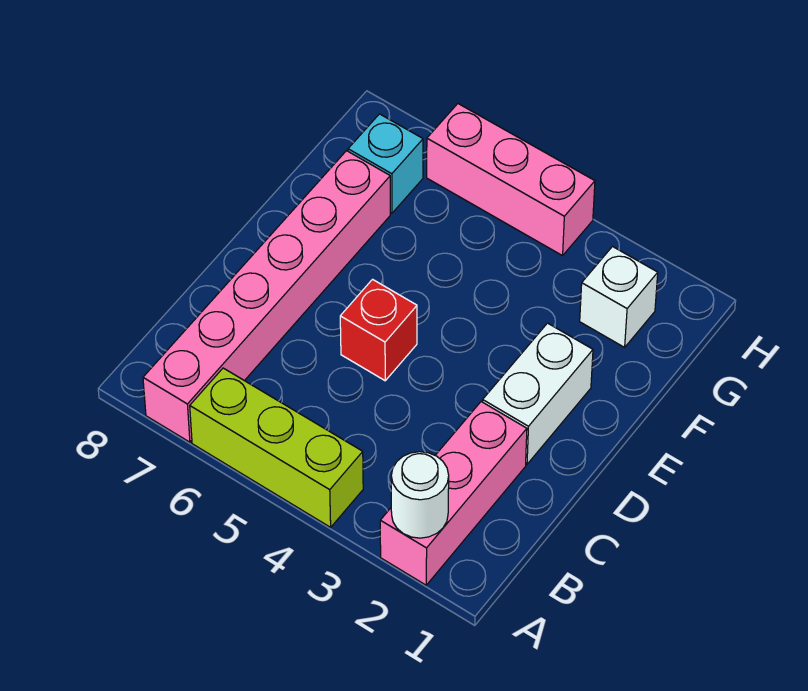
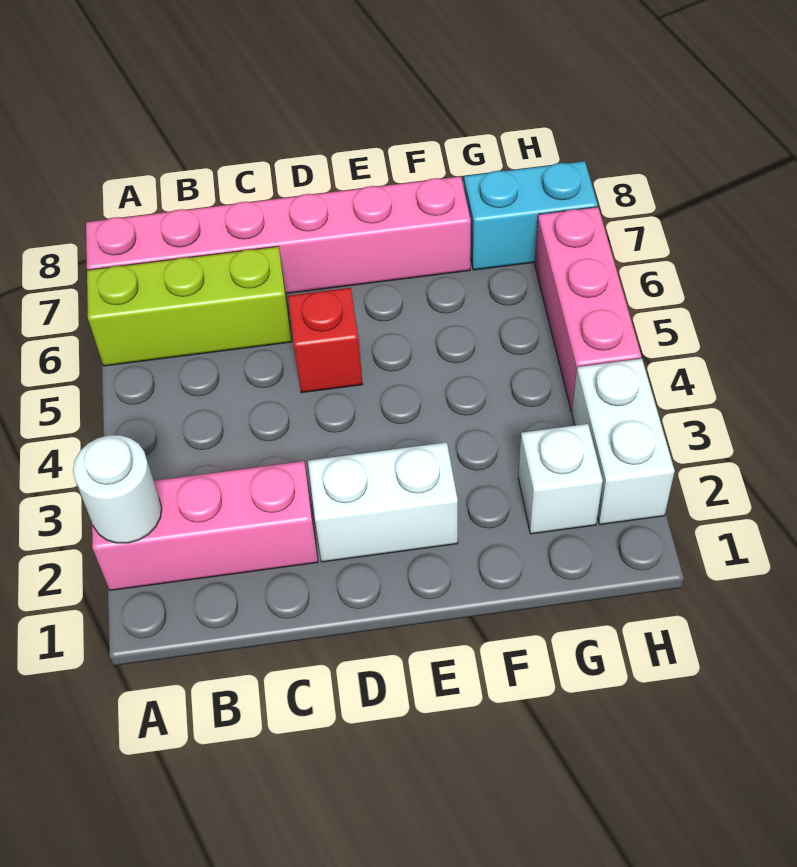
lime brick A4:A6 level 1 -> lime brick A6:C6 level 1
cyan brick G7 level 1 -> cyan brick G7:H7 level 1
none -> white brick H2:H3 level 1

